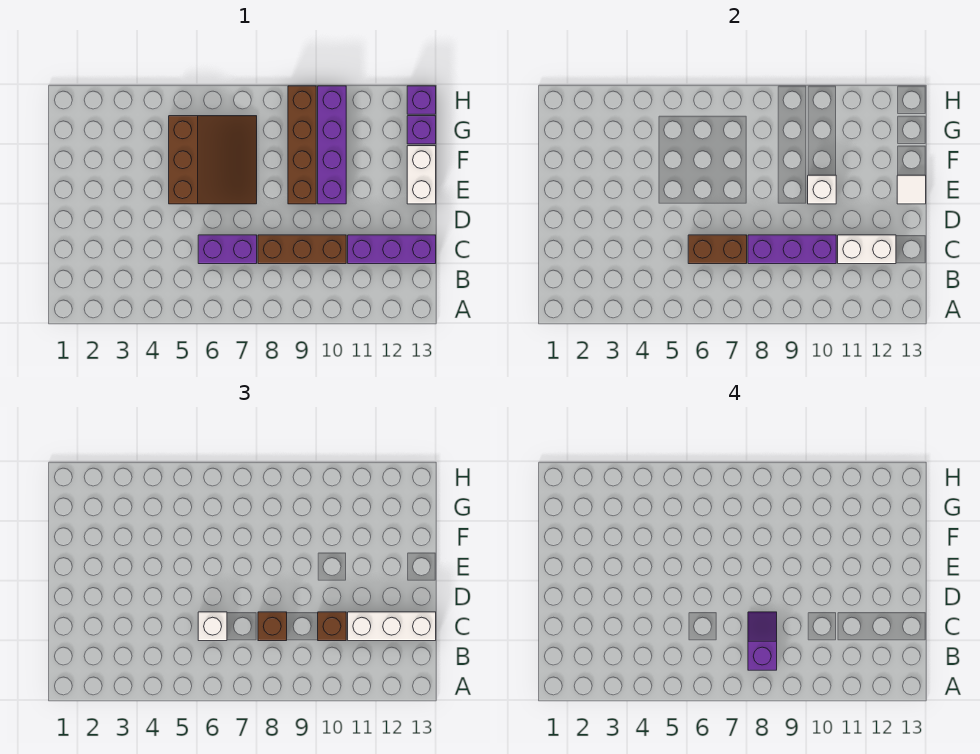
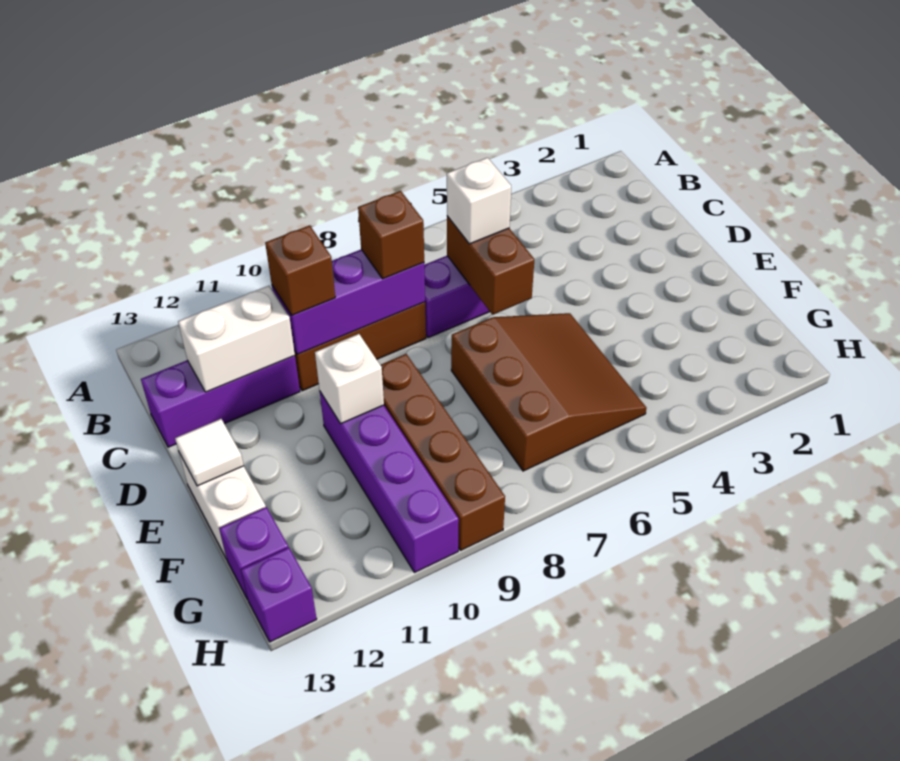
purple slope B8:C8 level 4 top B -> none
brown brick C6:C7 level 2 -> brown brick C6:D6 level 2
white brick C11:C13 level 3 -> none
brown slope E5:G7 level 1 top 5 -> brown slope E5:G7 level 1 top 7

